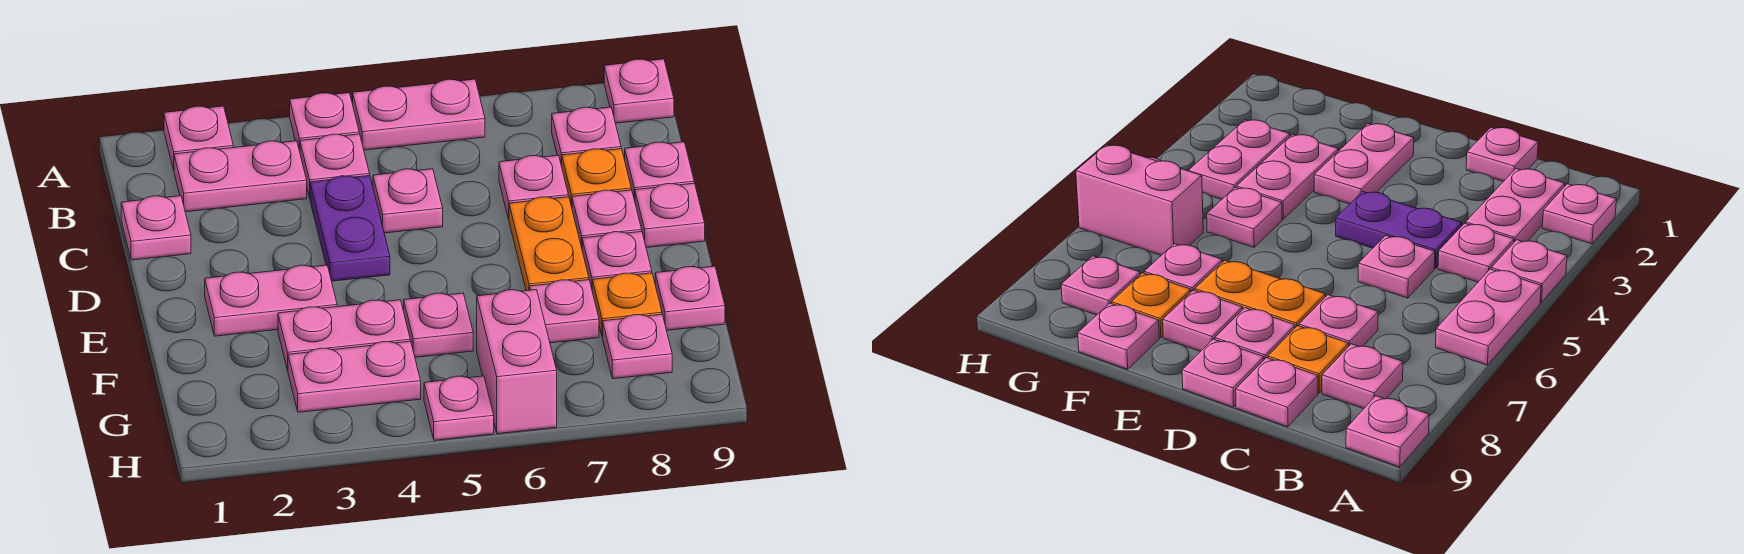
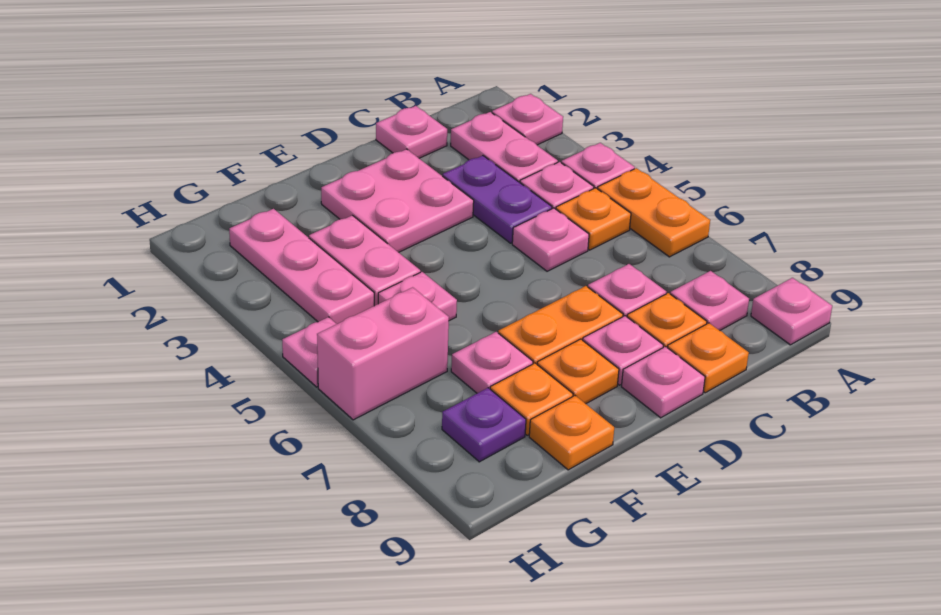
pink plate A5:A6 level 1 -> orange plate A5:A6 level 1
none -> orange plate B5 level 1
purple plate C4:D4 level 1 -> purple plate C3:C4 level 1
pink plate C9 level 1 -> orange plate C9 level 1
pink plate E2:E3 level 1 -> pink plate D2:E3 level 1
pink plate E8 level 1 -> orange plate E8 level 1
pink plate F9 level 1 -> orange plate F9 level 1
pink plate G3:G4 level 1 -> pink plate G2:G4 level 1
pink plate G8 level 1 -> purple plate G8 level 1

